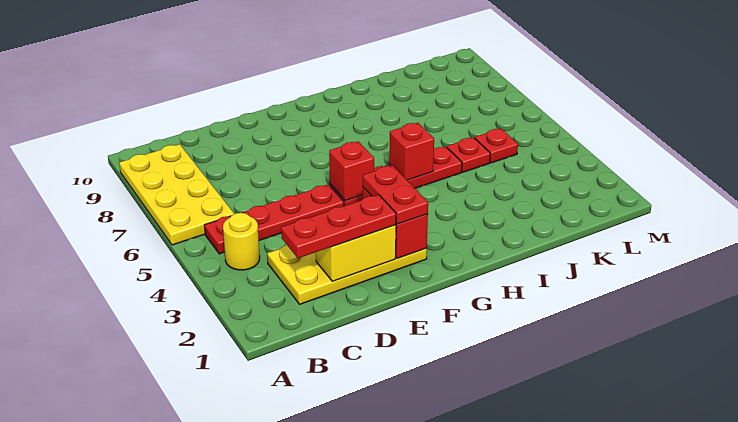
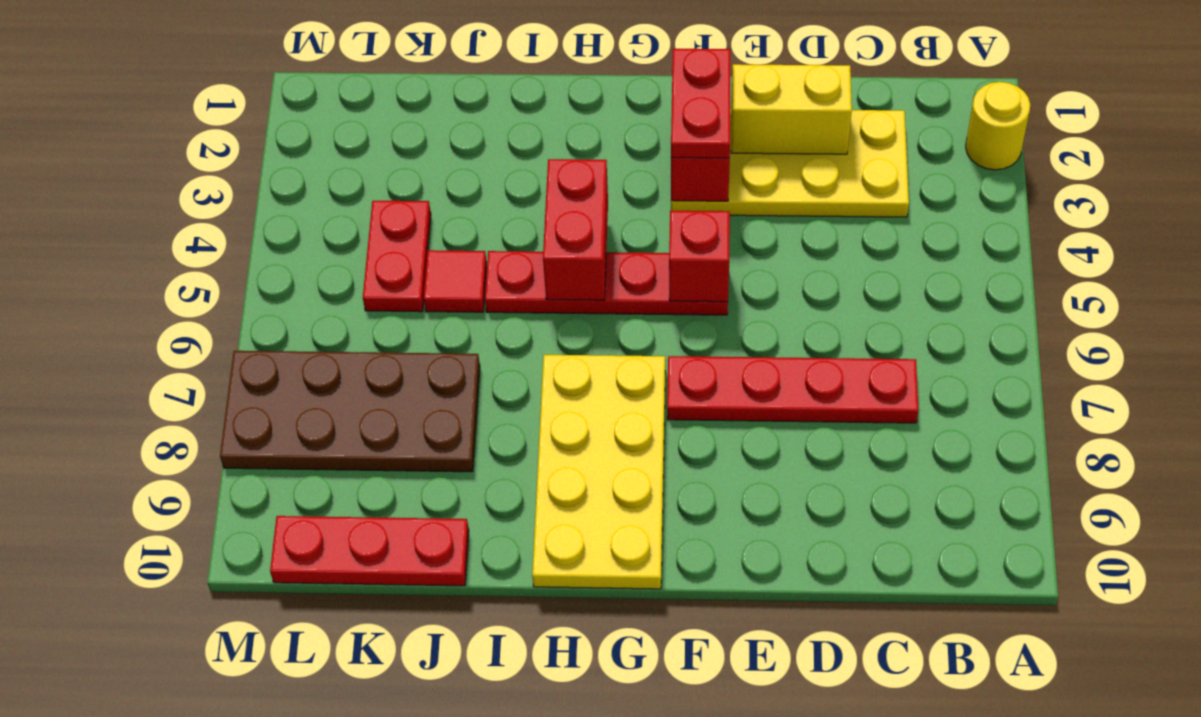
yellow plate A6:B9 level 1 -> yellow plate G7:H10 level 1
yellow round brick B4 level 1 -> yellow round brick A2 level 1
red plate B5:E5 level 1 -> red plate C7:F7 level 1
red plate C2:E2 level 3 -> red plate J10:L10 level 1
red brick H5 level 2 -> red brick H4:H5 level 2
red plate J5 level 1 -> red tile J5 level 1
none -> brown plate J7:M8 level 1
red plate K5 level 1 -> red plate K4:K5 level 1

